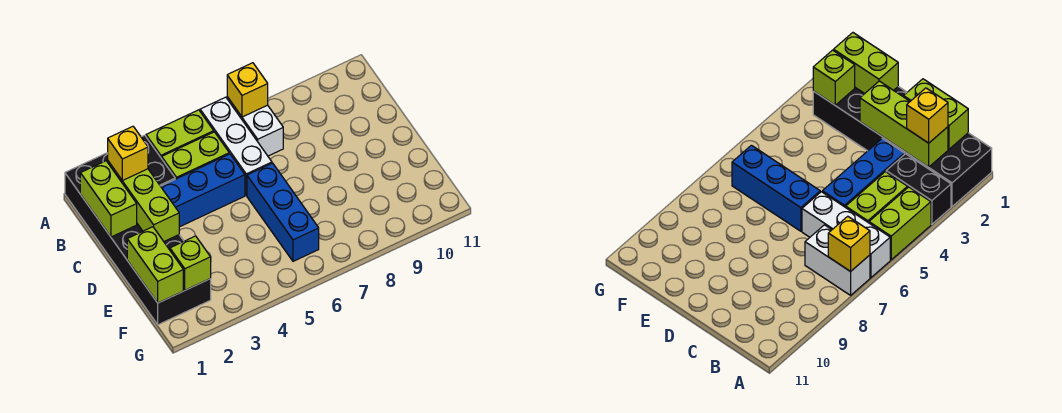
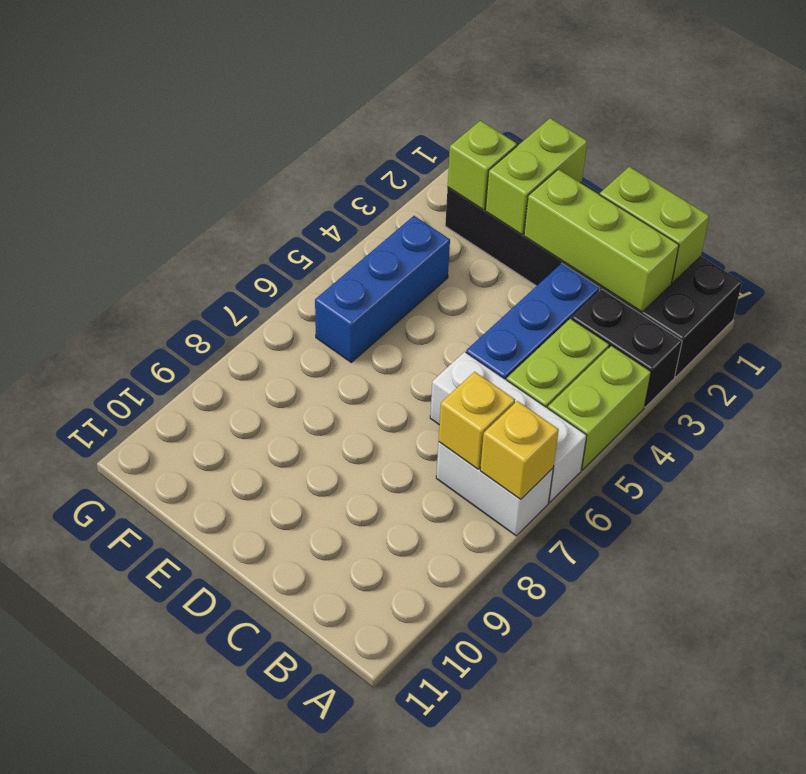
yellow brick B2 level 3 -> yellow brick B7 level 2
blue brick D6:F6 level 1 -> blue brick F4:F6 level 1
lime brick E1:F1 level 2 -> lime brick E1:E2 level 2

